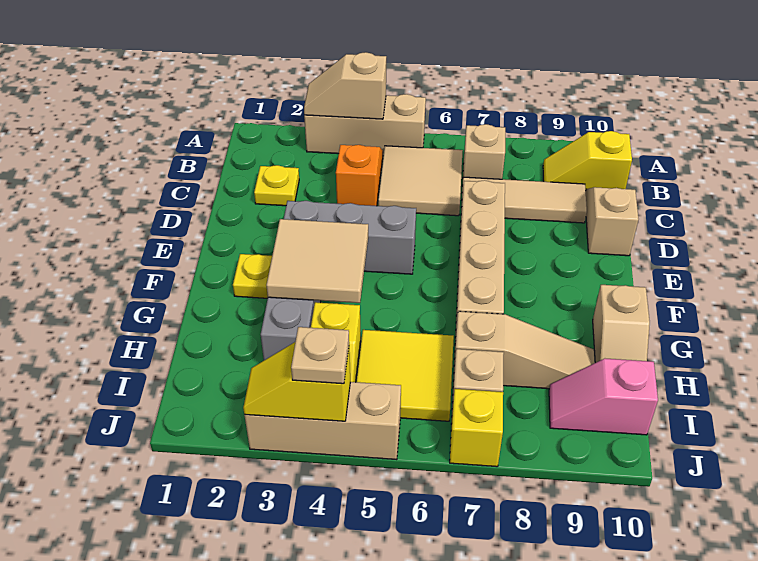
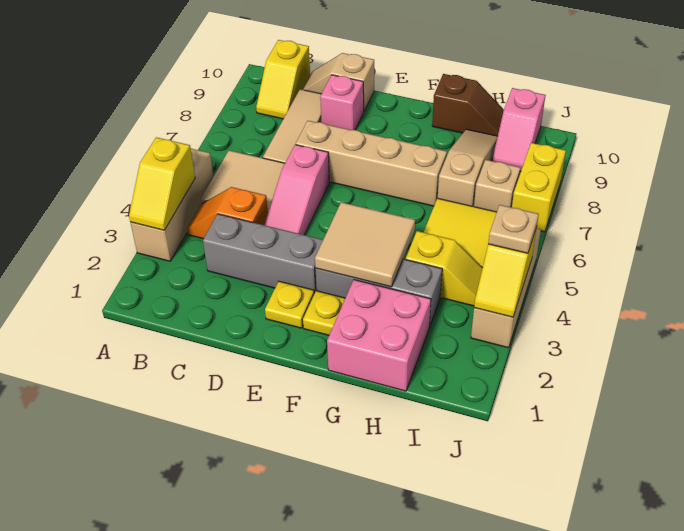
tan slope A3:A4 level 2 top 4 -> yellow slope A3:A4 level 2 top 4
tan brick B7 level 1 -> none
yellow plate C2 level 1 -> yellow plate E2 level 1
none -> pink slope D4:D6 level 1 top 6
none -> pink brick D9 level 1
grey brick E3:E5 level 1 -> grey brick C3:E3 level 1
none -> pink brick G1:H2 level 1
tan slope G10:H10 level 1 top G -> brown slope G10:H10 level 1 top G
yellow brick J7 level 1 -> yellow brick J7:J8 level 1

